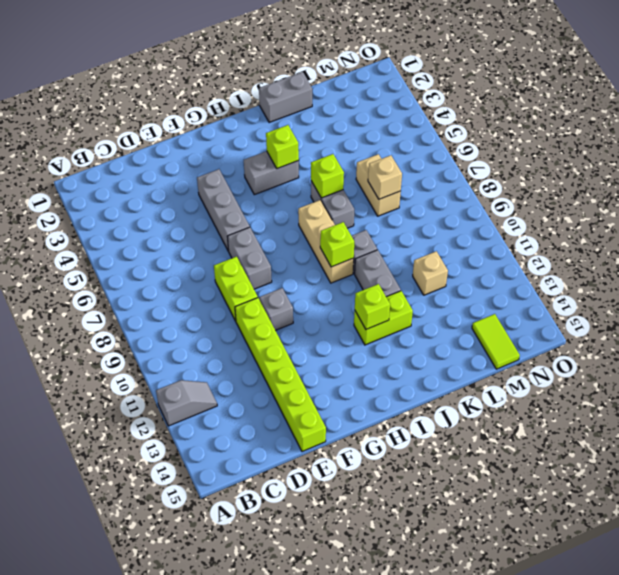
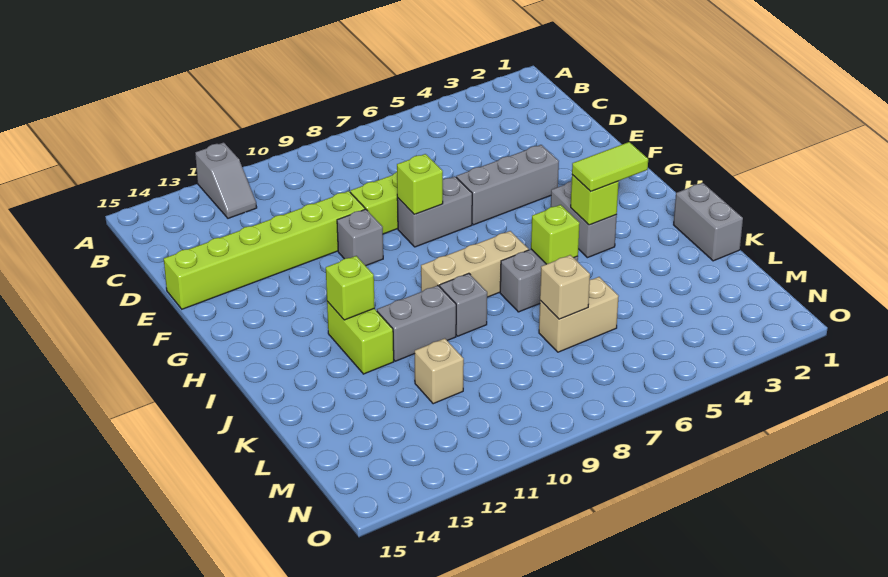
lime brick I9 level 2 -> lime brick F8 level 2
lime tile M14:M15 level 1 -> lime tile I3:I4 level 3

